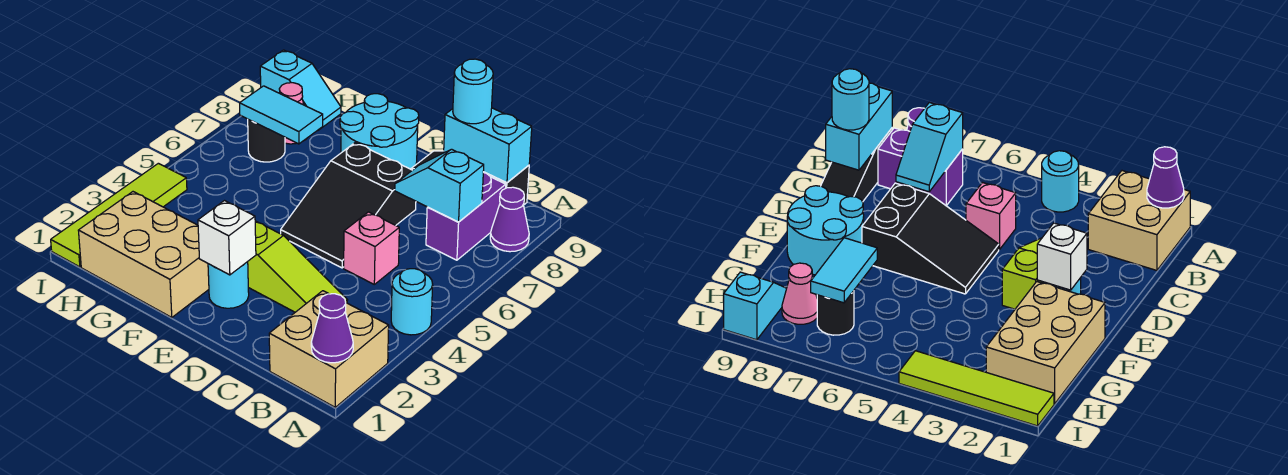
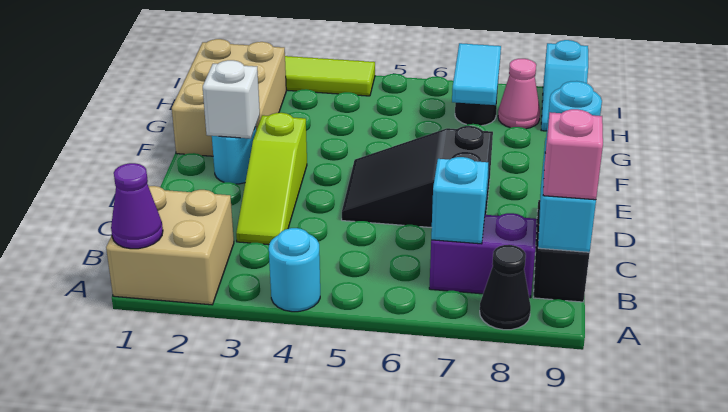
purple cone A8 level 1 -> black cone A8 level 1
pink brick C5 level 1 -> pink brick B9 level 3
cyan round brick E8:F9 level 1 -> none

